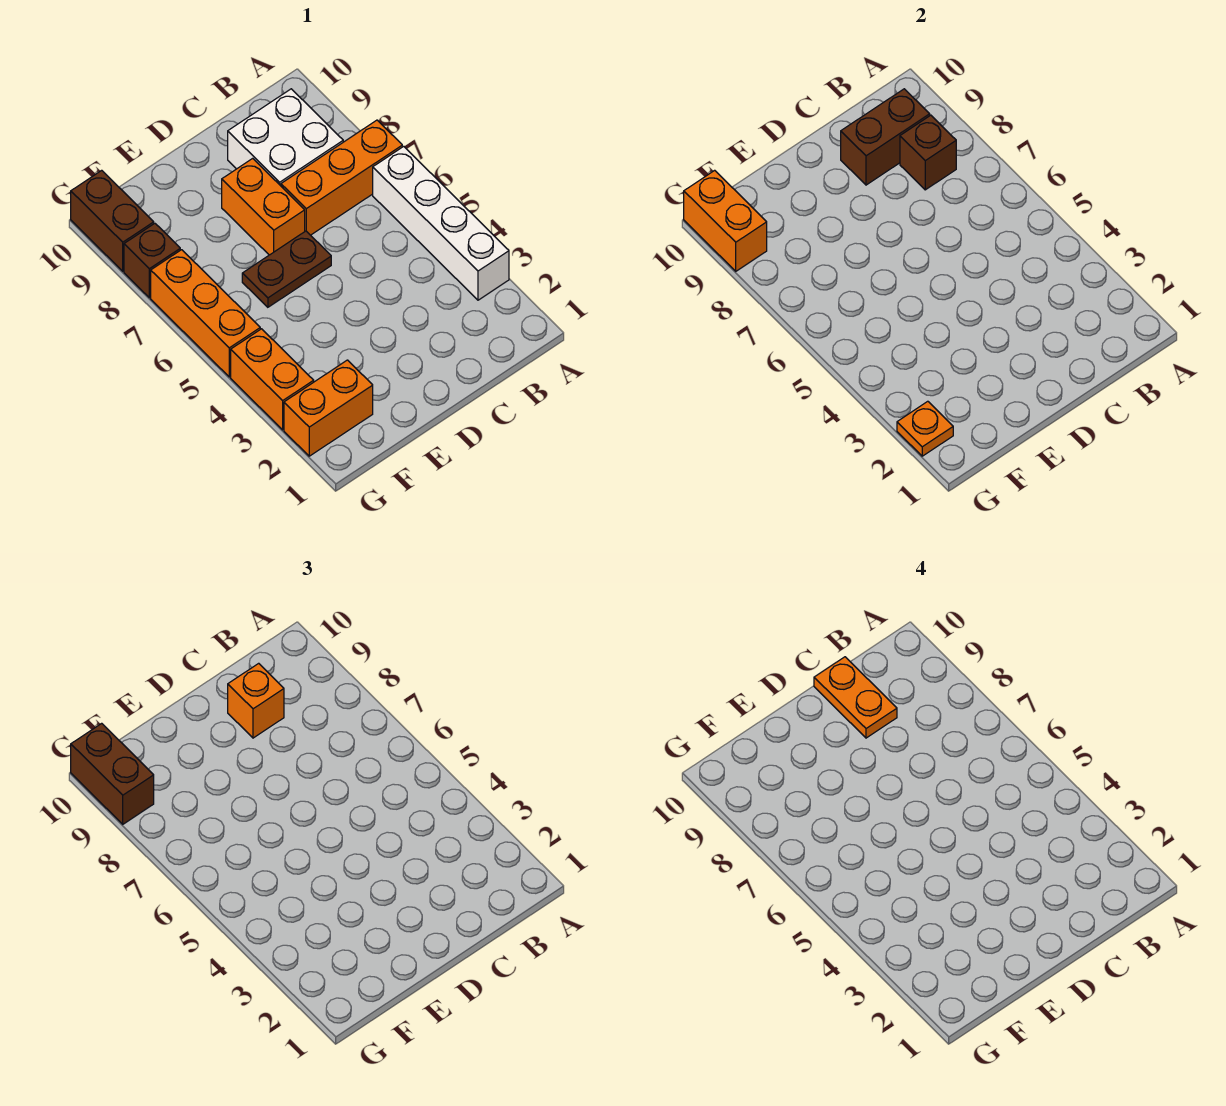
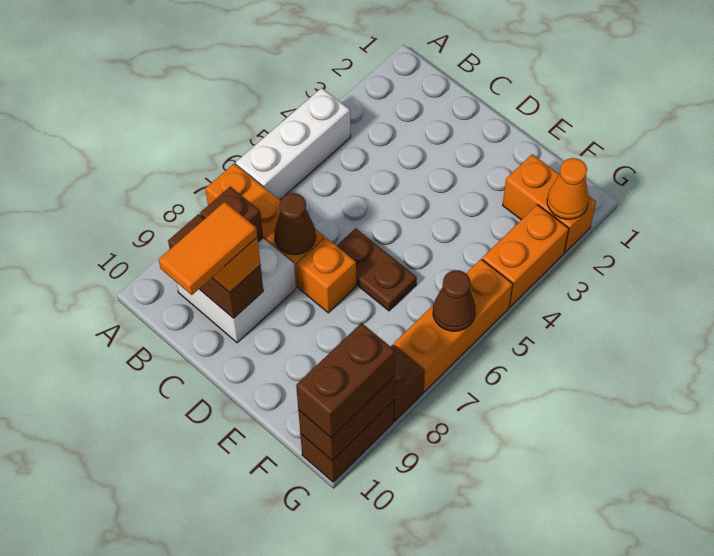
white brick A3:A6 level 1 -> white brick A4:A6 level 1
none -> brown cone C7 level 2
orange plate C9:C10 level 4 -> orange tile C9:C10 level 4
orange brick D7:D8 level 1 -> orange brick D7 level 1
orange plate G2 level 2 -> orange cone G2 level 2
none -> brown cone G6 level 2
orange brick G9:G10 level 2 -> brown brick G9:G10 level 2

